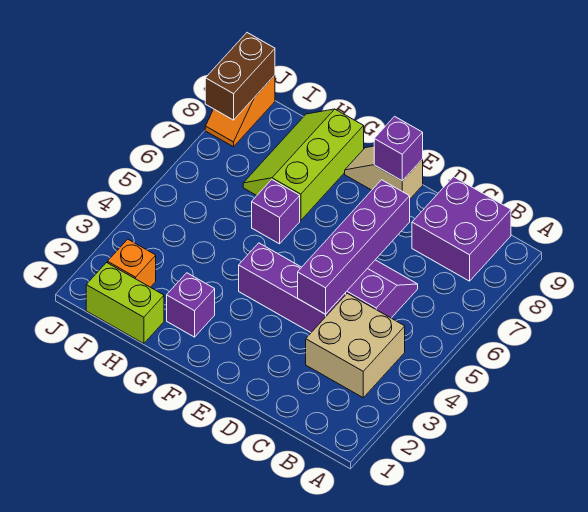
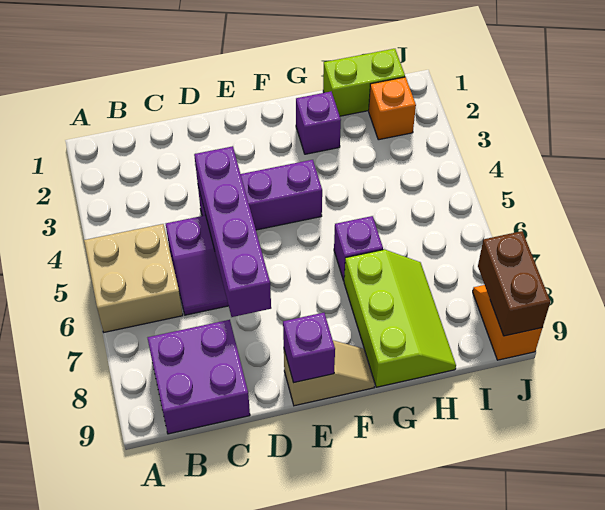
tan brick B3:C4 level 1 -> tan brick A5:B6 level 1

